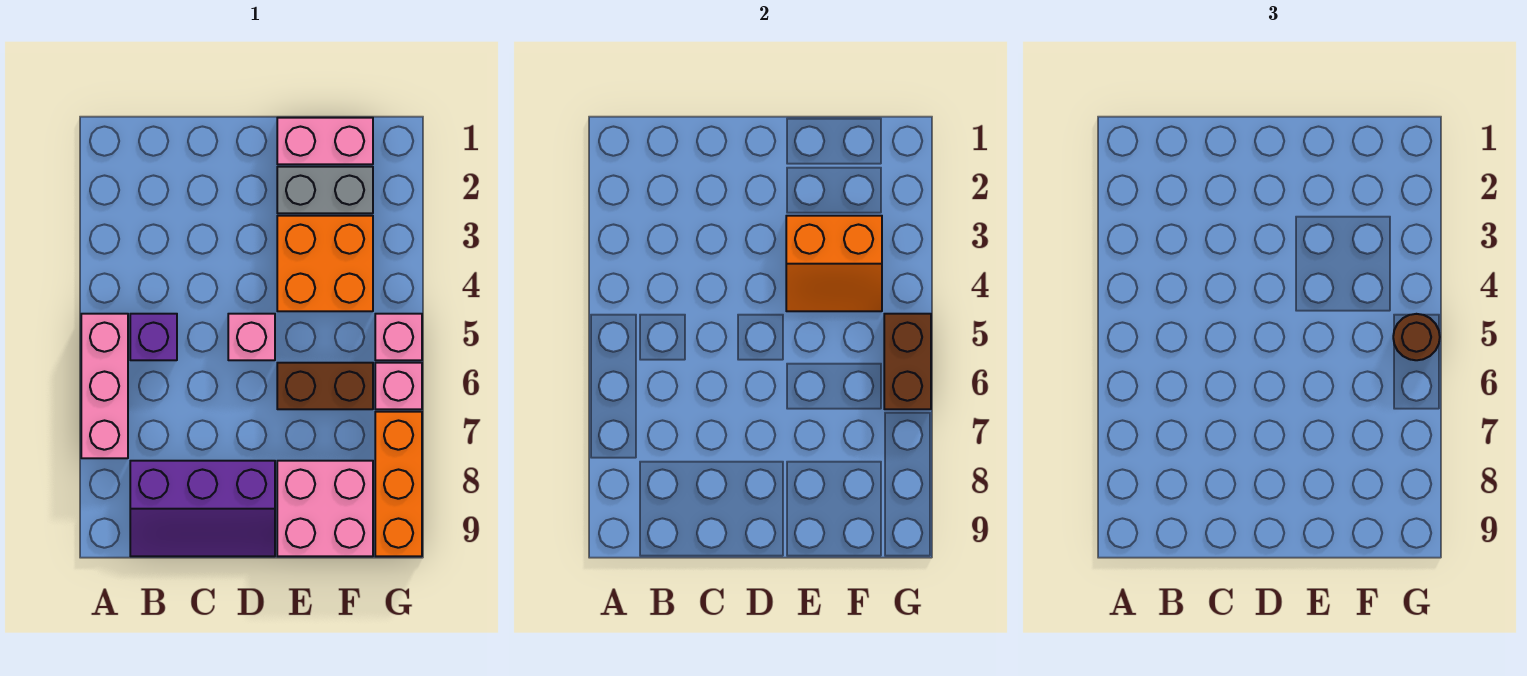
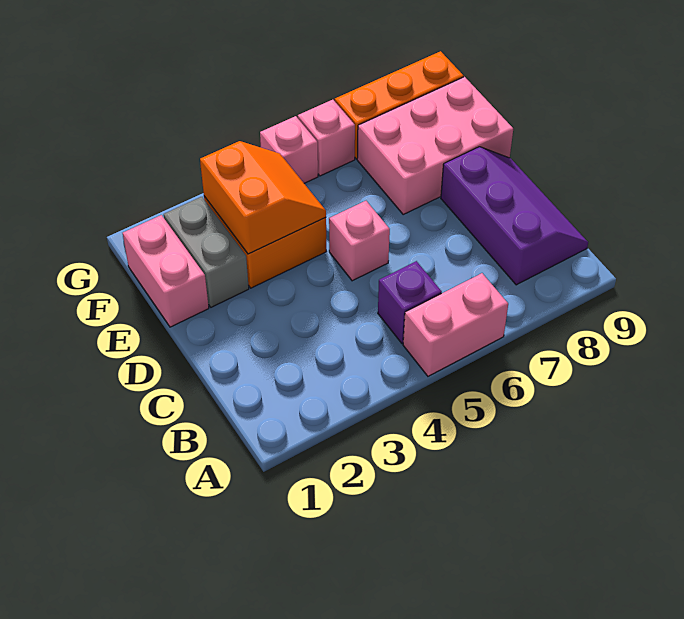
pink brick A5:A7 level 1 -> pink brick A5:A6 level 1
brown brick E6:F6 level 1 -> none
pink brick E8:F9 level 1 -> pink brick E7:F9 level 1
brown brick G5:G6 level 2 -> none
brown round brick G5 level 3 -> none

